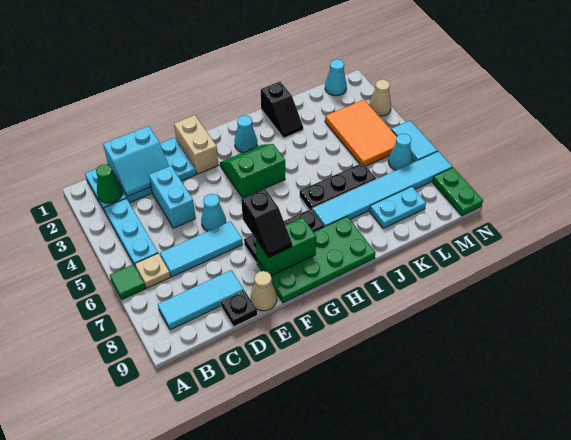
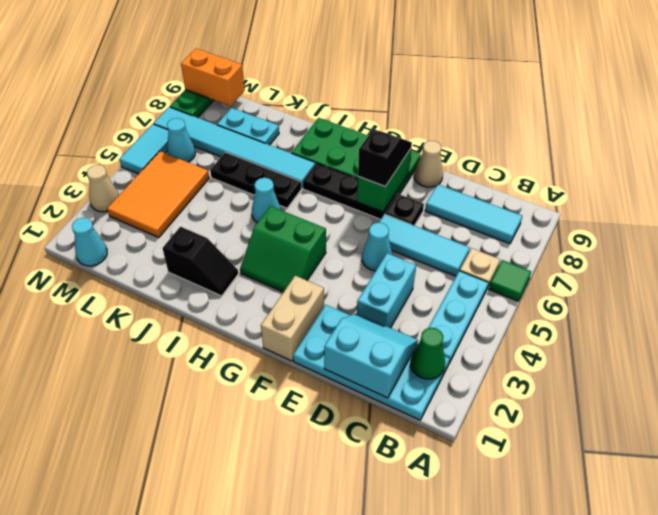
black plate D9 level 1 -> black plate E7 level 1
green brick F8:G8 level 2 -> green brick F7:F8 level 2
cyan cone H2 level 1 -> cyan cone I5 level 1
black slope J1:J2 level 1 top 1 -> black slope I2:J2 level 1 top J
none -> orange brick M9:N9 level 2

